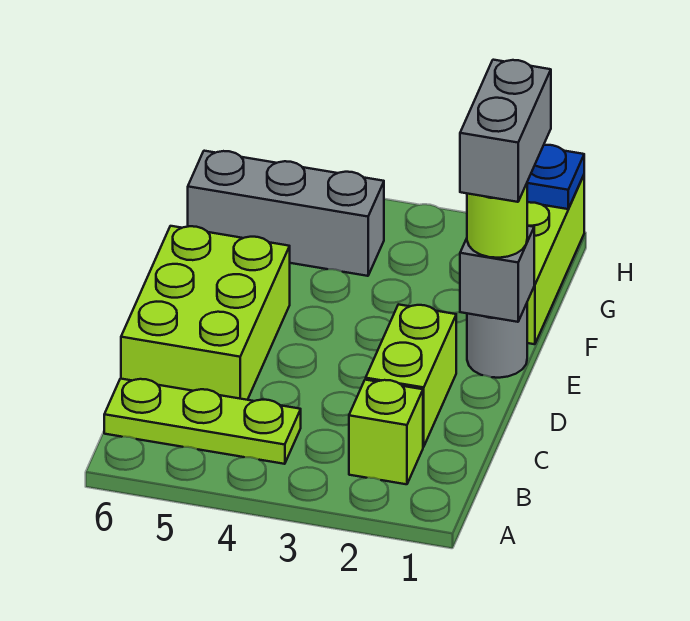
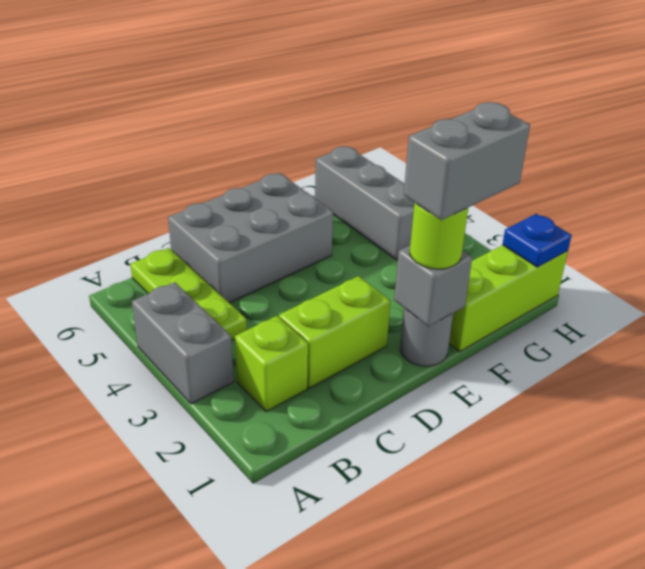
none -> grey brick A3:A4 level 1
lime brick C5:E6 level 1 -> grey brick C5:E6 level 1

